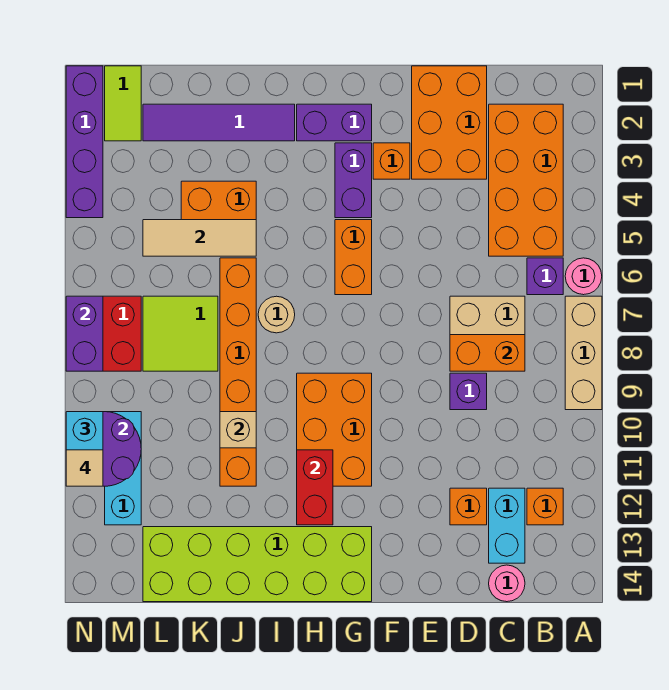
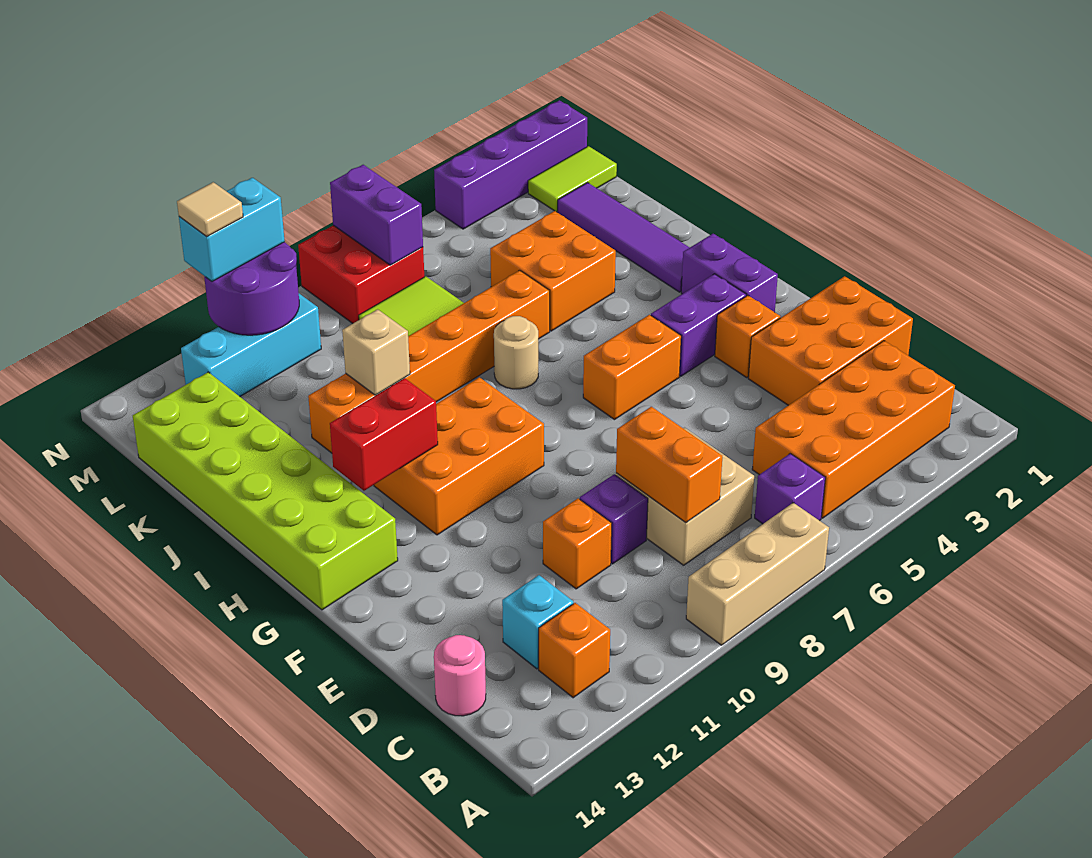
pink round brick A6 level 1 -> none
cyan brick C12:C13 level 1 -> cyan brick C12 level 1
orange brick D12 level 1 -> orange brick D10 level 1
tan tile J5:L5 level 2 -> none
purple brick N7:N8 level 2 -> purple brick M7:N7 level 2

